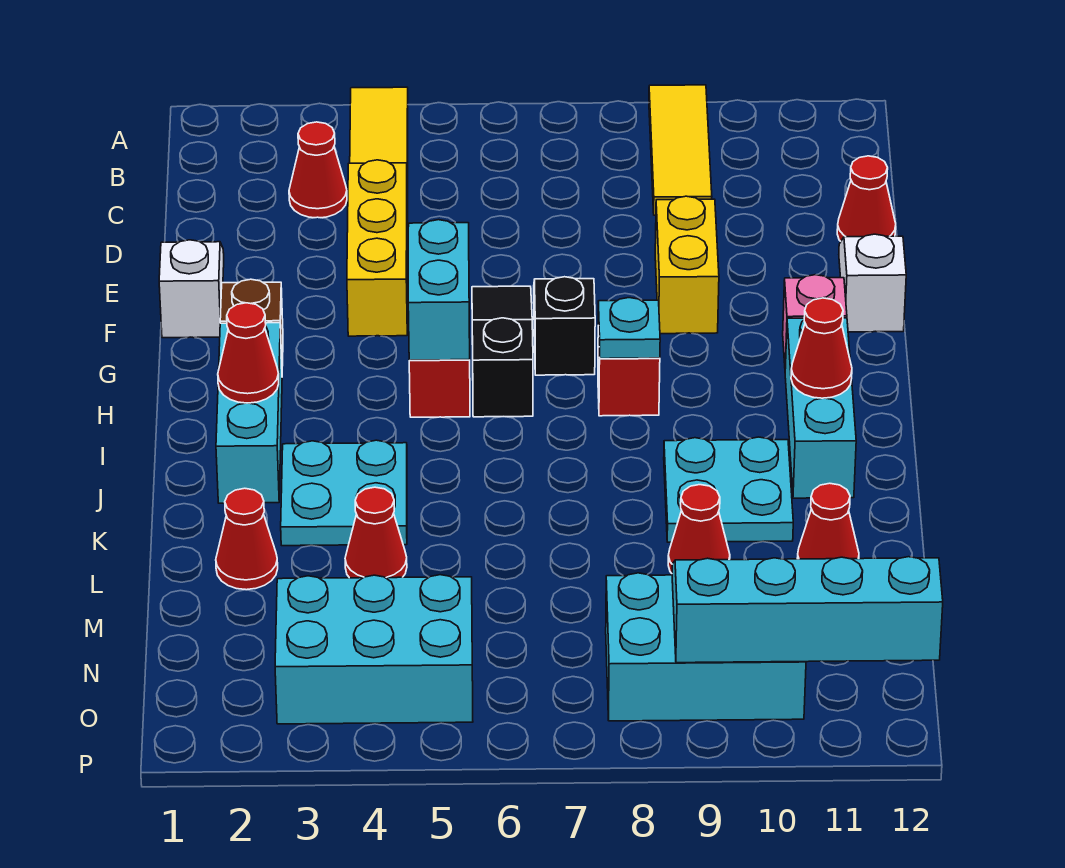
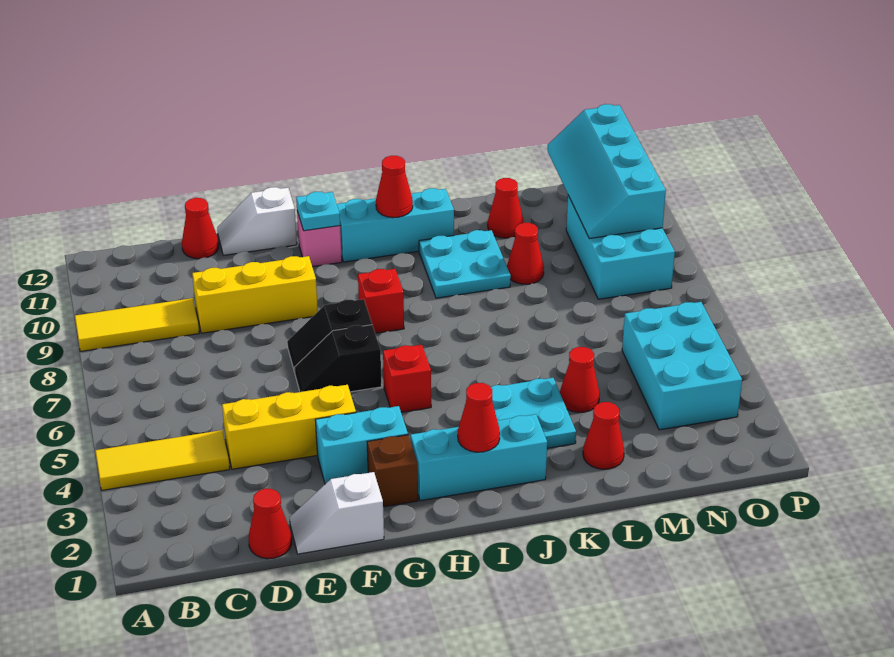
red cone C3 level 1 -> red cone D1 level 1
yellow brick E9:F9 level 1 -> yellow brick D9:F9 level 1
black slope F6:H6 level 1 top H -> black slope F6:G6 level 1 top G
cyan brick G5:H5 level 2 -> cyan brick F3:G3 level 1
cyan plate H8 level 2 -> cyan plate G11 level 2

